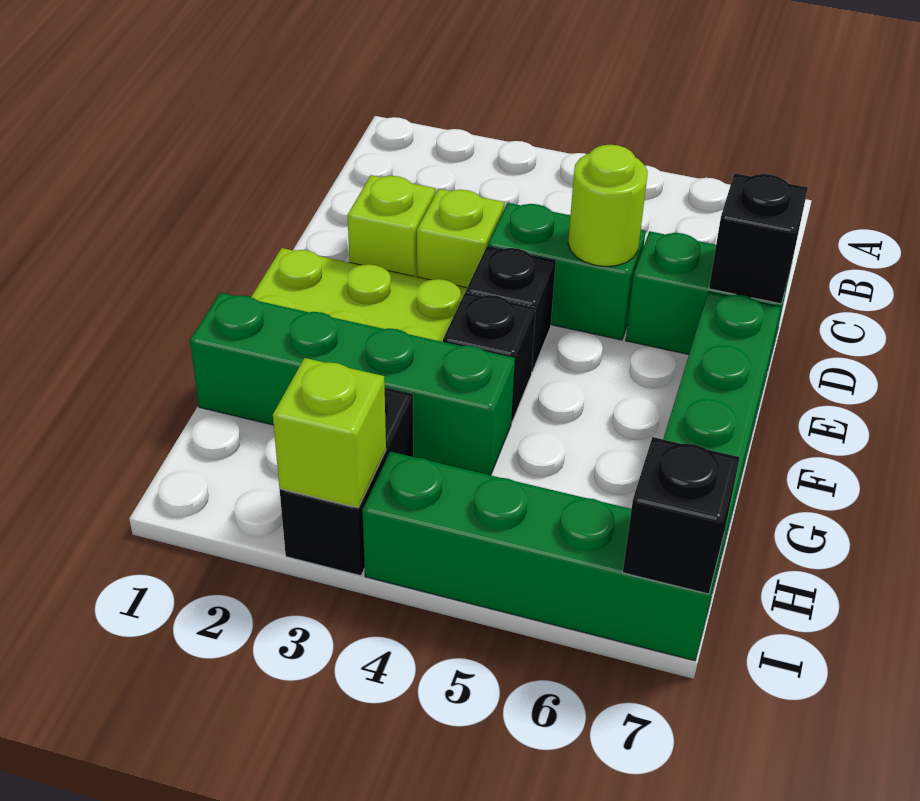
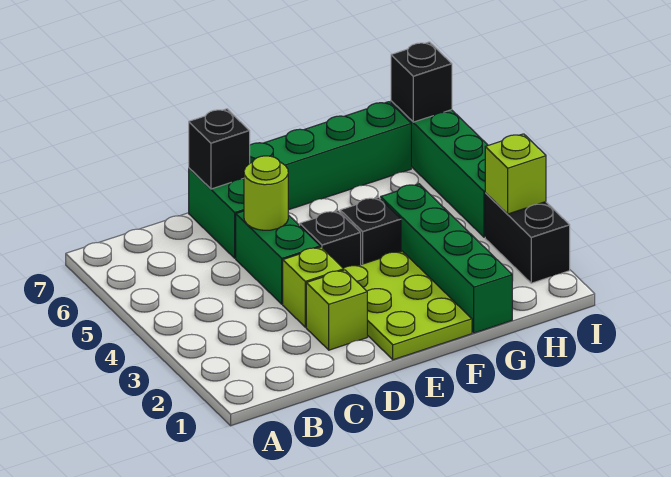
black brick H3:I3 level 1 -> black brick I2:I3 level 1

